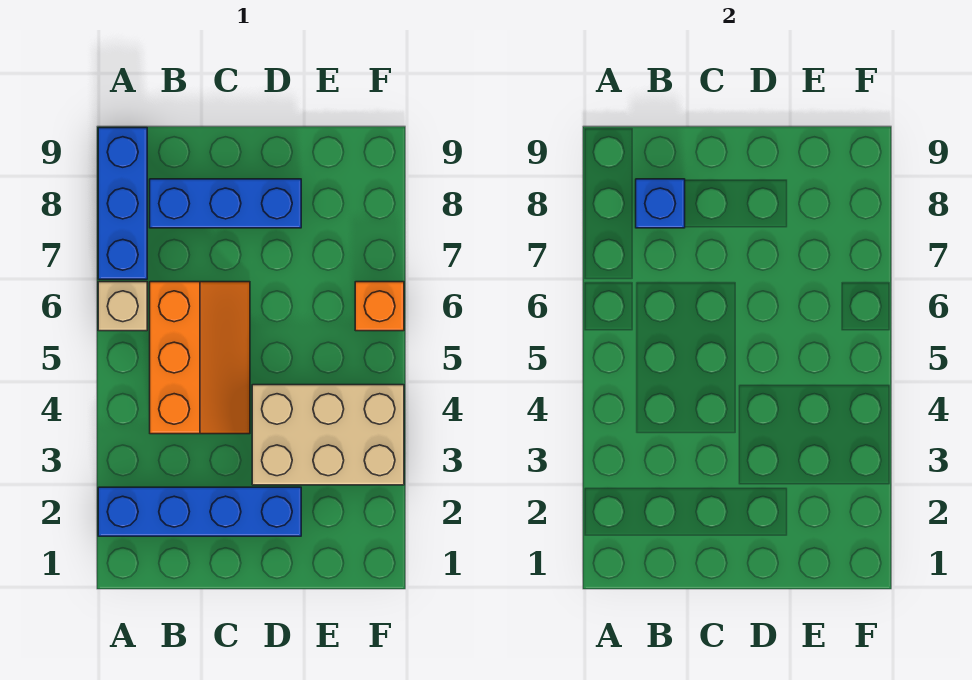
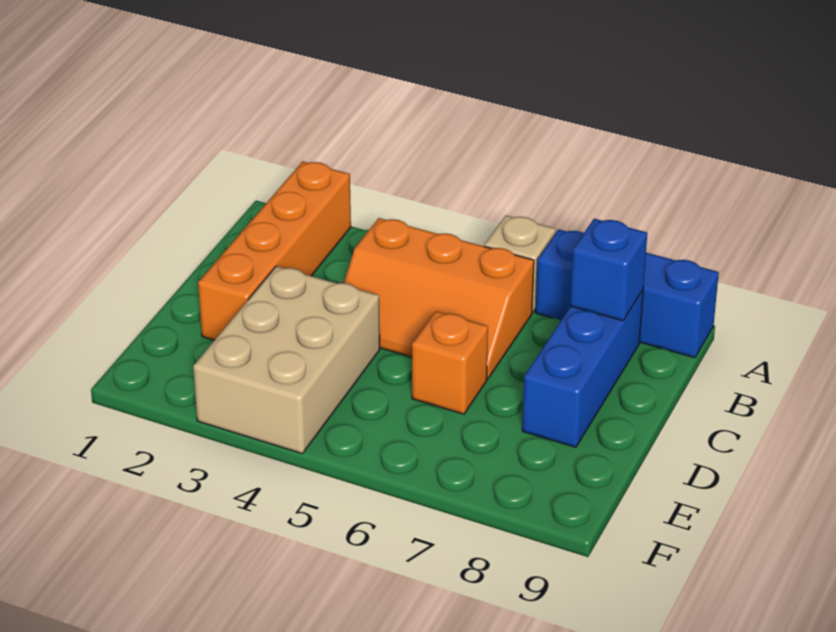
blue brick A2:D2 level 1 -> orange brick A2:D2 level 1
orange brick F6 level 1 -> orange brick D6 level 1

